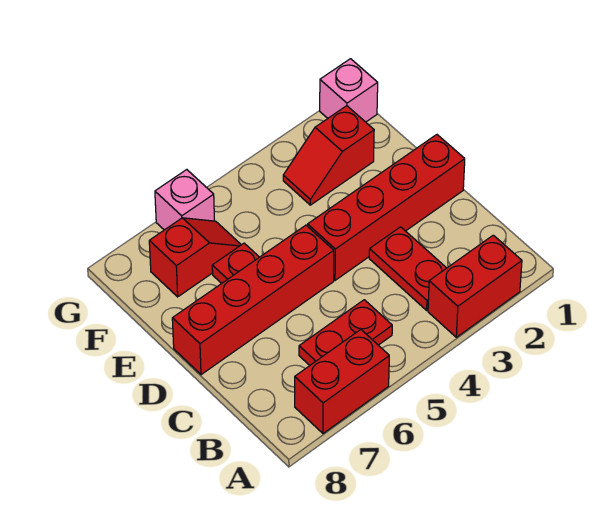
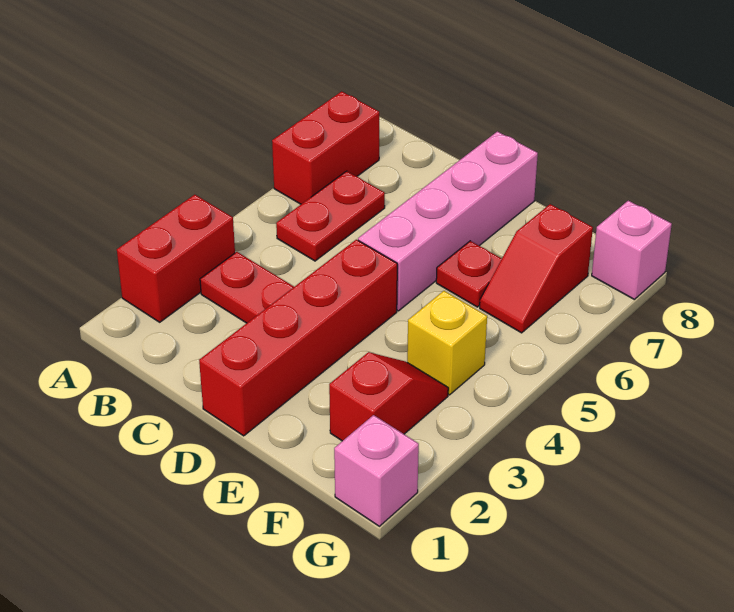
red brick D5:D8 level 1 -> pink brick D5:D8 level 1
none -> yellow brick F4 level 1
pink brick G6 level 1 -> pink brick G8 level 1

